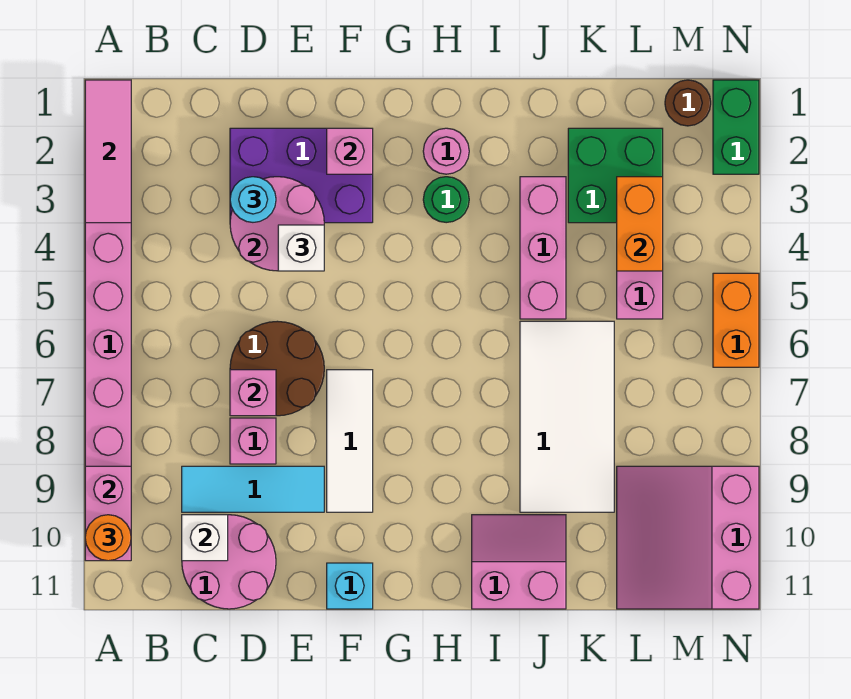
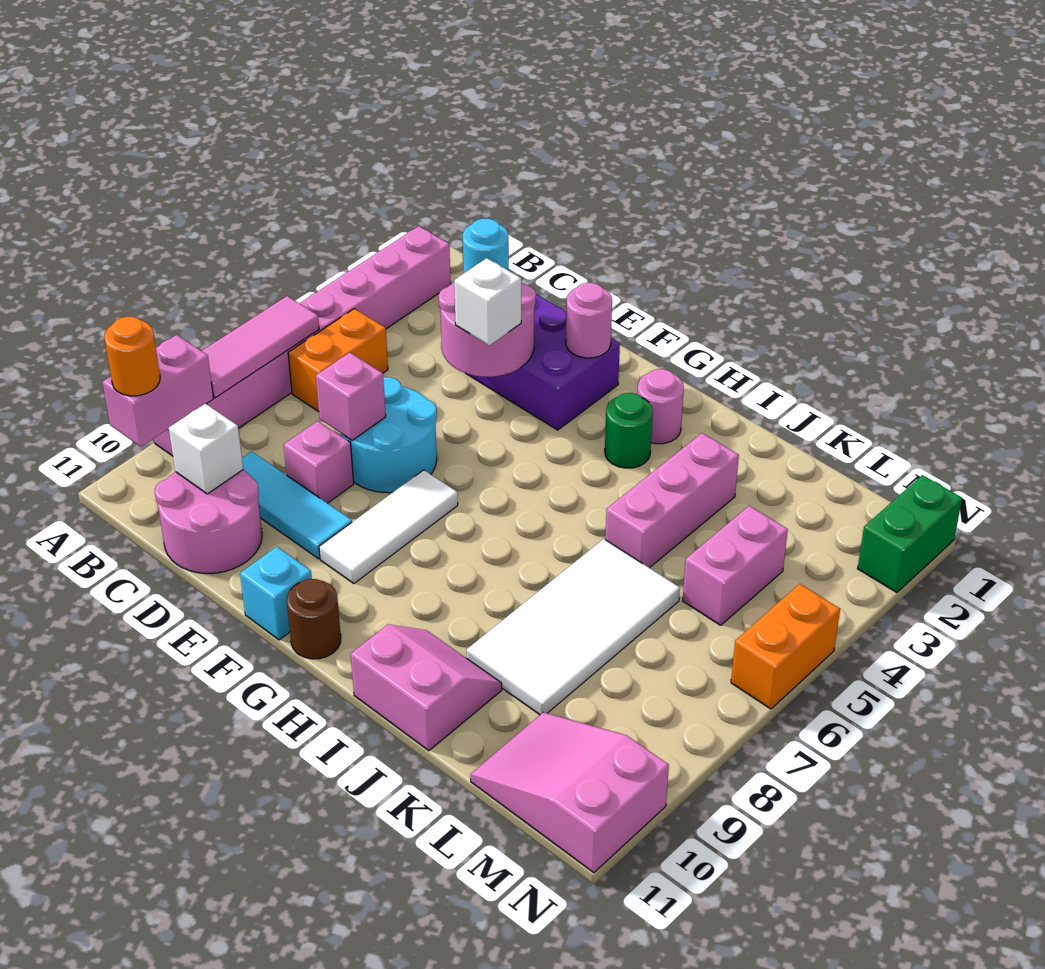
pink tile A1:A3 level 2 -> pink tile A6:A8 level 2
brown round brick D6:E7 level 1 -> cyan round brick D6:E7 level 1
pink brick F2 level 2 -> pink round brick F2 level 2
green brick K2:L3 level 1 -> none
orange brick L3:L4 level 2 -> orange brick B5:B6 level 1
pink slope L9:N11 level 1 top N -> pink slope L10:N11 level 1 top N
brown round brick M1 level 1 -> brown round brick G11 level 1

